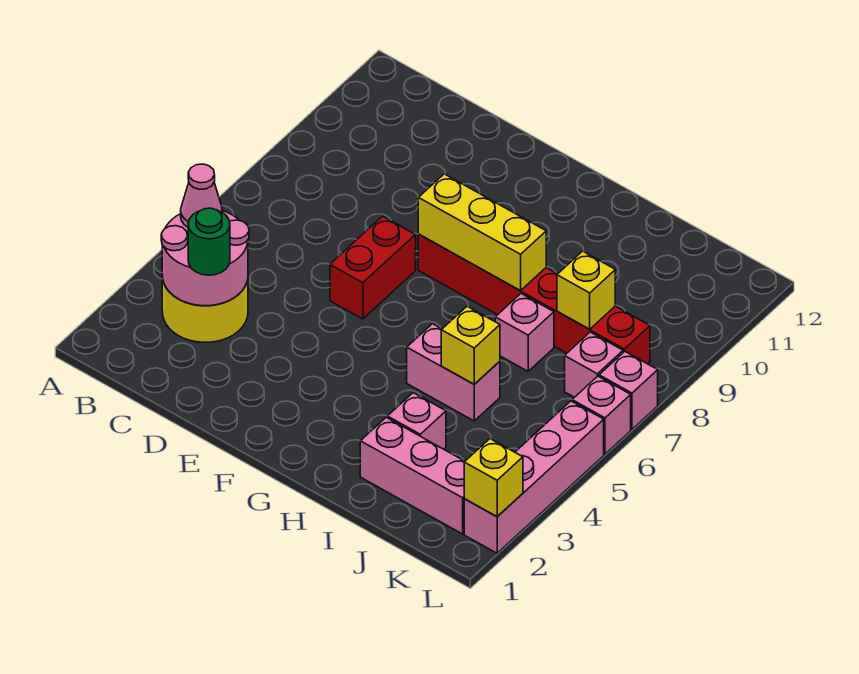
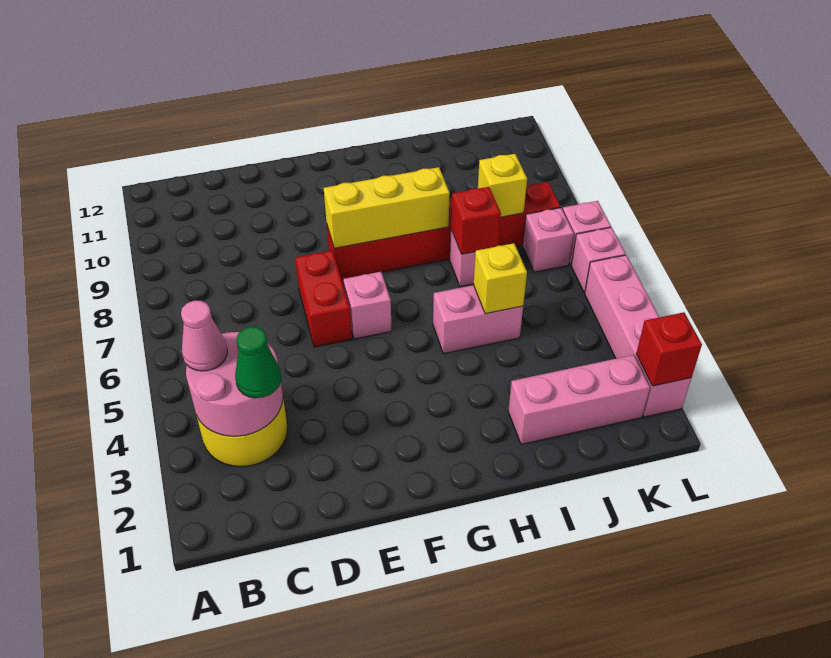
green round brick C3 level 3 -> green cone C3 level 3
pink brick I3 level 1 -> pink brick F6 level 1
none -> red brick I7 level 2
yellow brick L2 level 2 -> red brick L2 level 2

